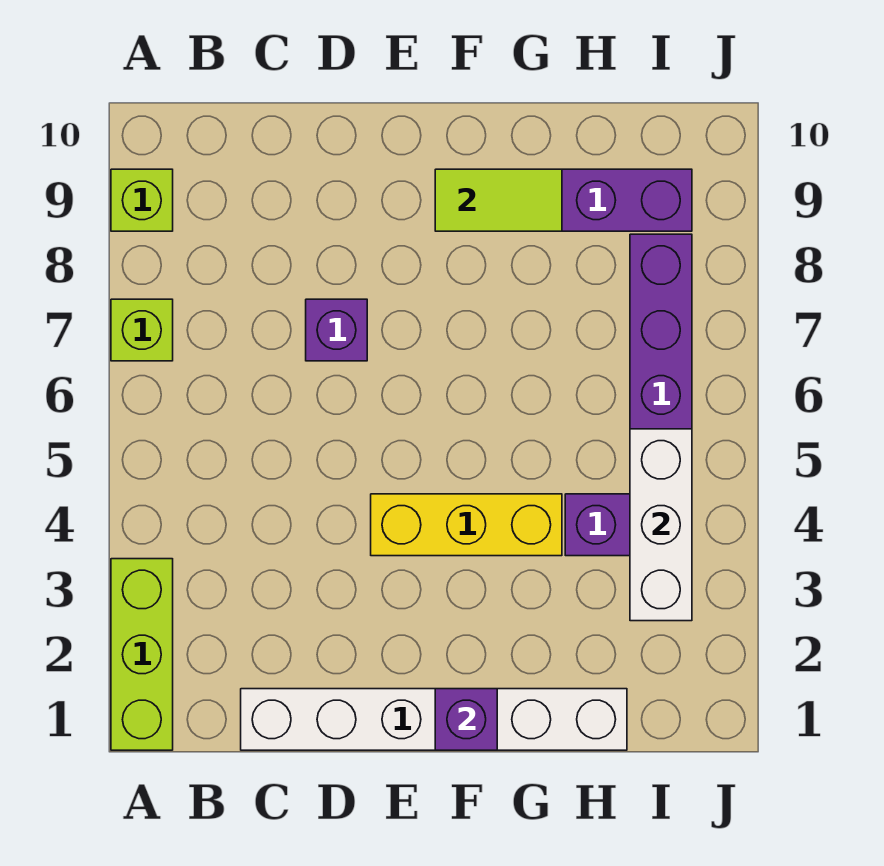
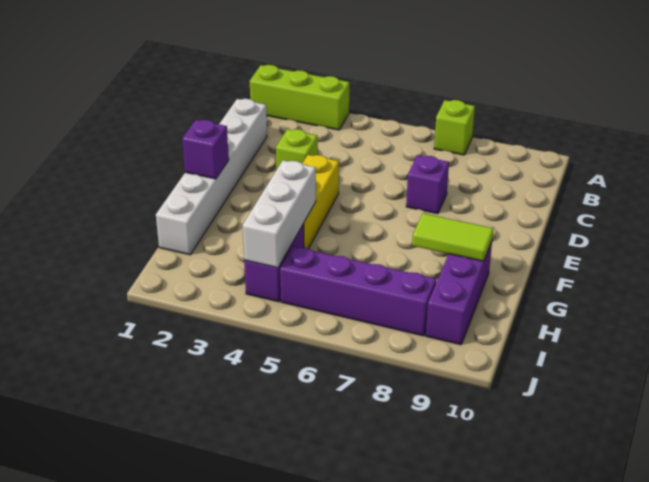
lime brick A9 level 1 -> lime brick D3 level 1
lime tile F9:G9 level 2 -> lime tile G8:G9 level 2
white brick I3:I5 level 2 -> white brick G4:I4 level 2

